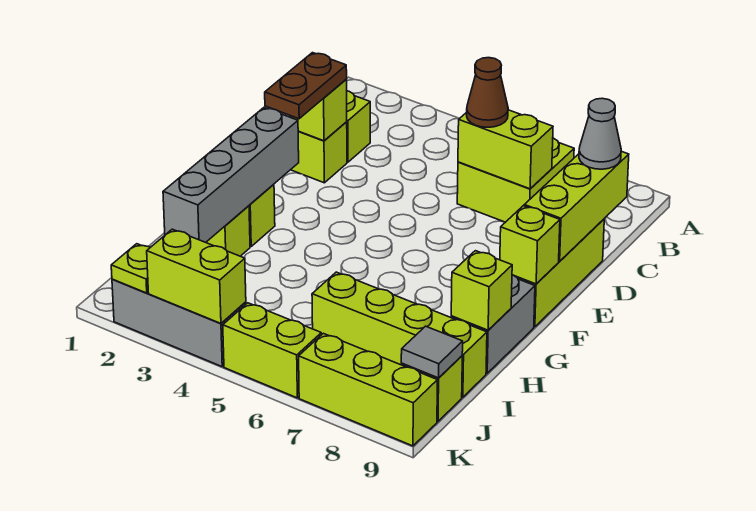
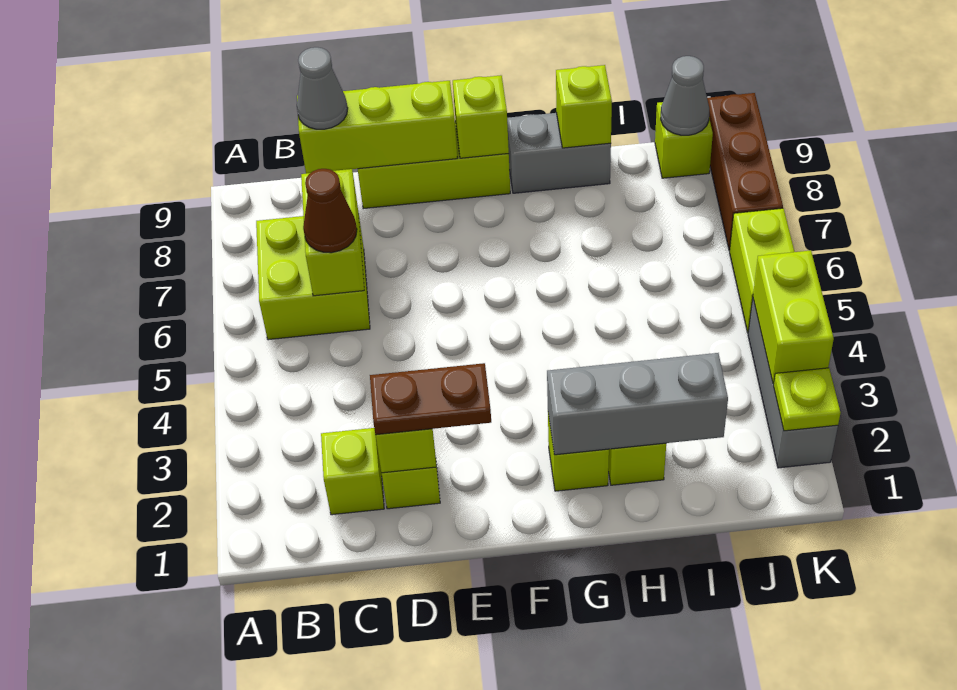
grey brick F2:I2 level 2 -> grey brick G2:I2 level 2
lime brick I6:I9 level 1 -> none
grey tile J9 level 2 -> grey cone J9 level 2
lime brick K7:K9 level 1 -> brown brick K7:K9 level 1

